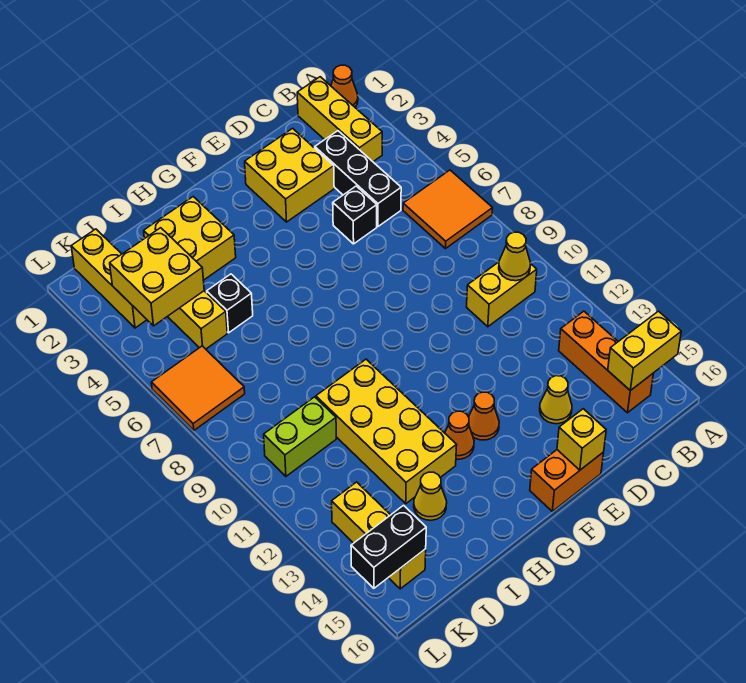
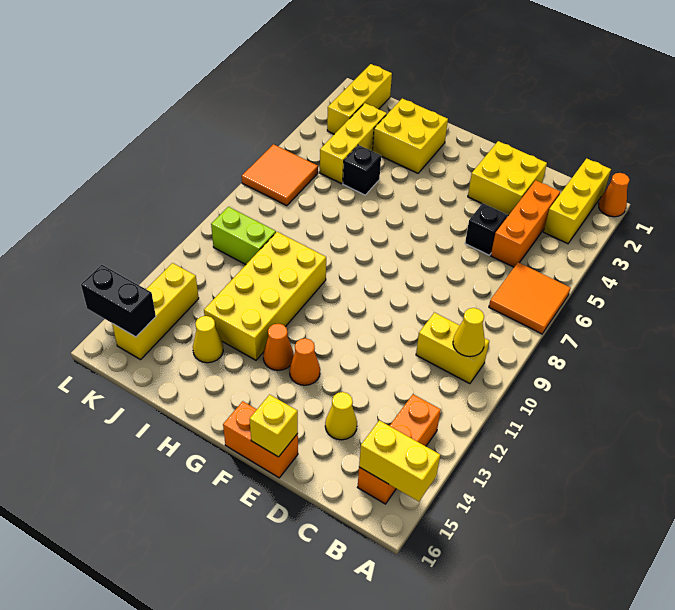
black brick C3:C5 level 1 -> orange brick C3:C5 level 1
yellow brick J3:K4 level 2 -> none

